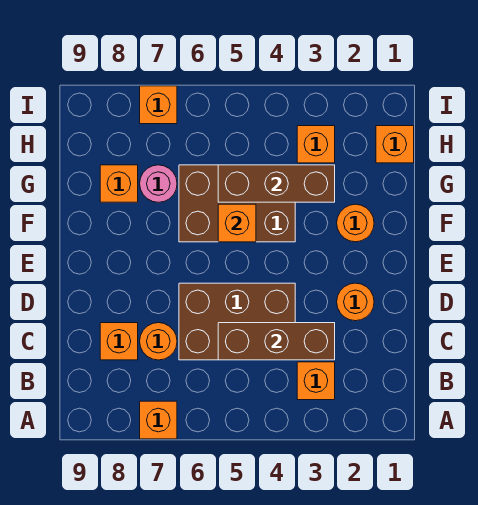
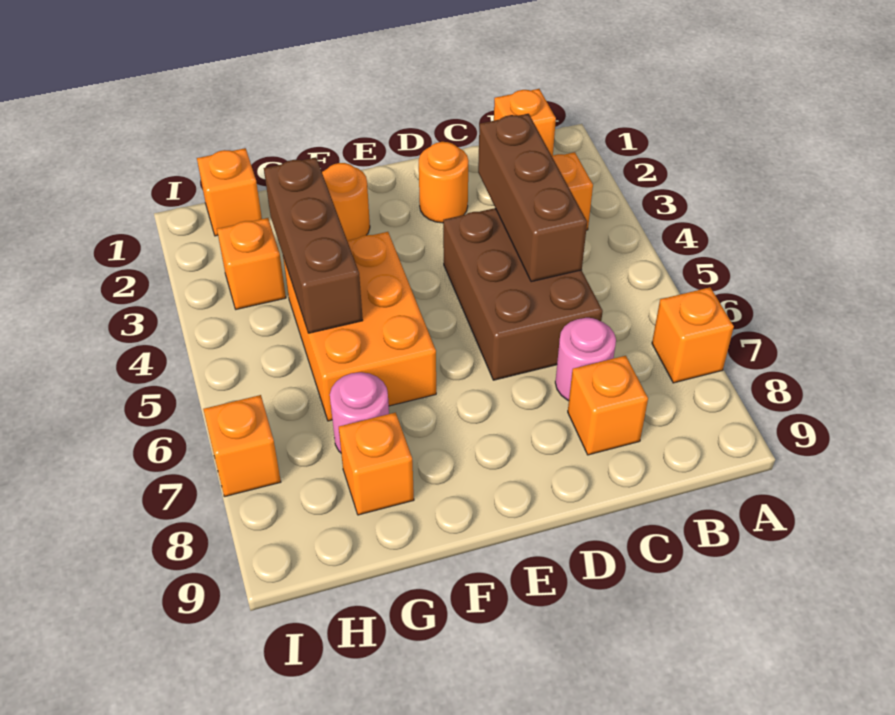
orange round brick C7 level 1 -> pink round brick C7 level 1
brown brick F4:G6 level 1 -> orange brick F4:G6 level 1
orange brick F5 level 2 -> orange brick B1 level 1

